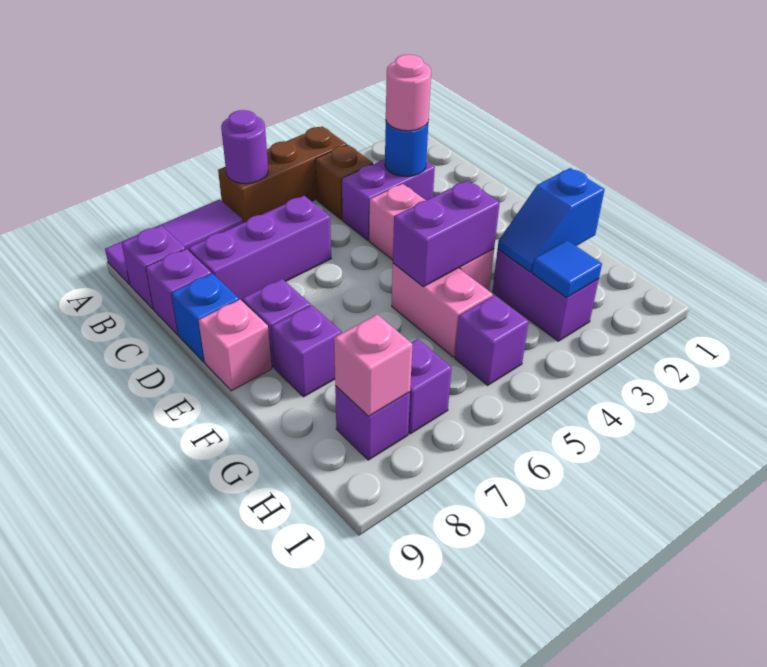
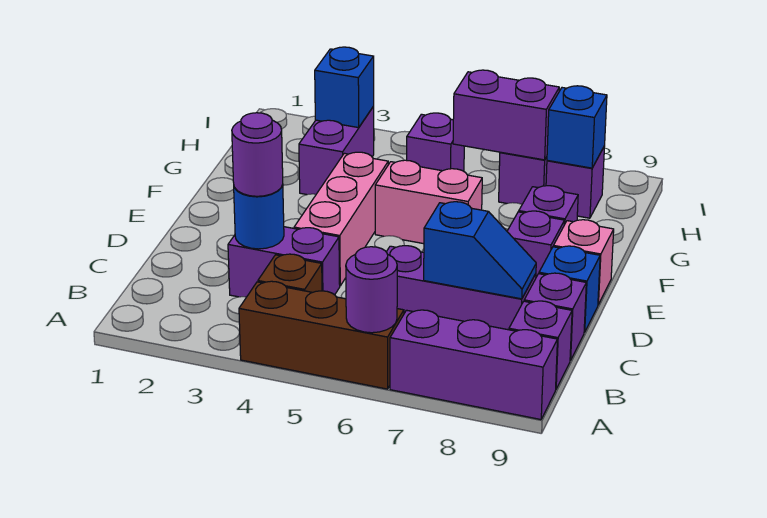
purple tile A7:A9 level 1 -> purple brick A7:A9 level 1
pink round brick C3 level 3 -> purple round brick C3 level 3
purple brick F4:F5 level 2 -> purple brick H6:H7 level 2
pink brick F5:G5 level 1 -> pink brick F5:F6 level 1
blue slope G2:G3 level 2 top 2 -> blue slope C7:C8 level 2 top 7
blue tile H3 level 2 -> blue brick H3 level 2
pink brick H8 level 2 -> blue brick H8 level 2

